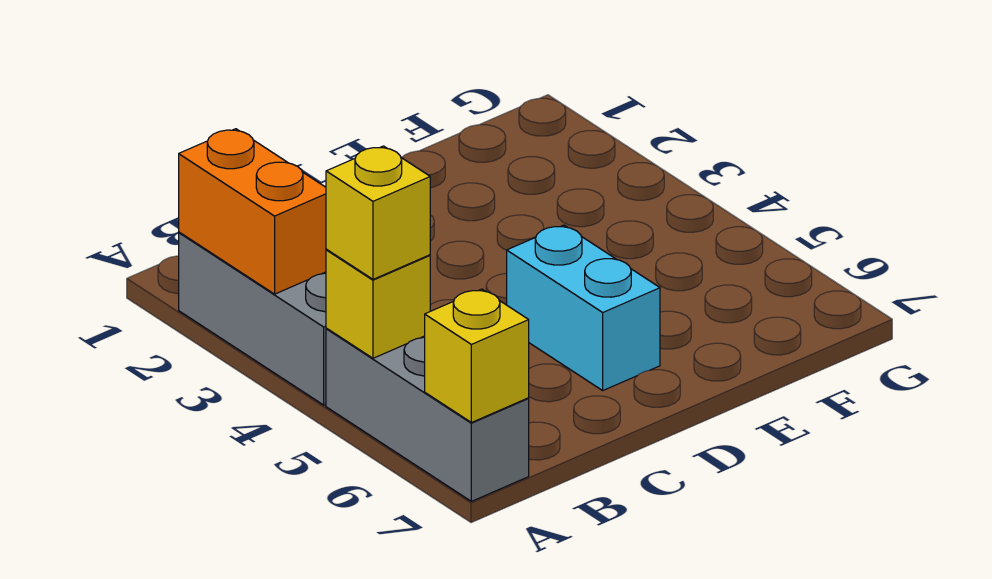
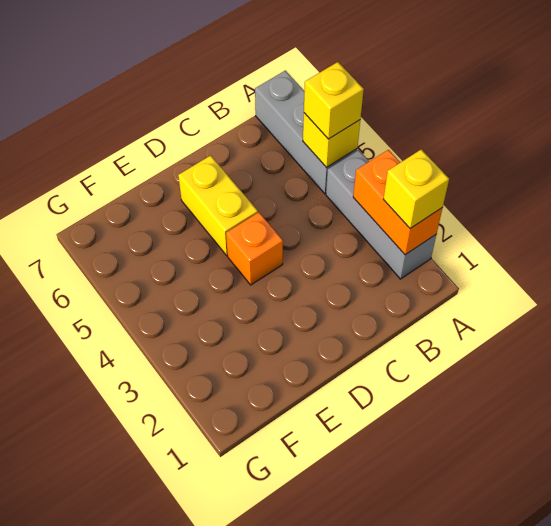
yellow brick A7 level 2 -> yellow brick A2 level 3
none -> orange brick D4 level 1
cyan brick D5:D6 level 1 -> yellow brick D5:D6 level 1

